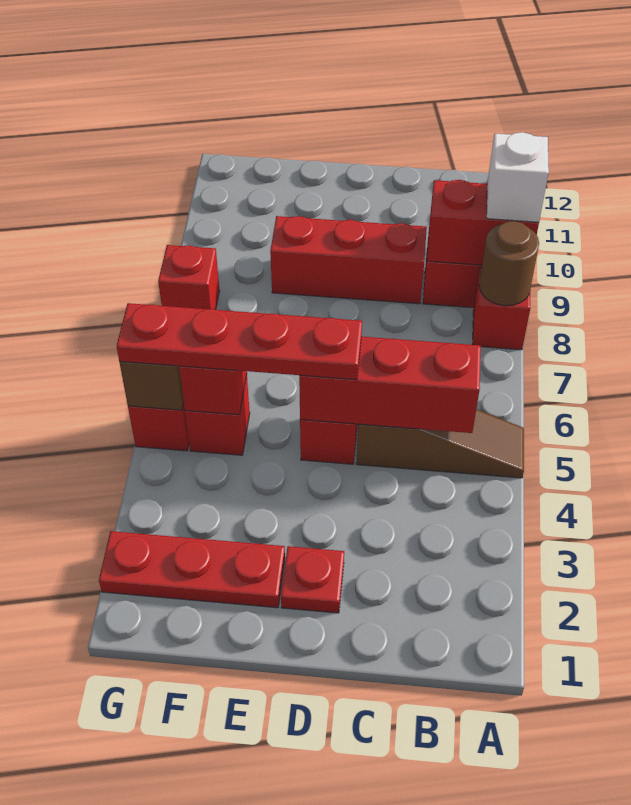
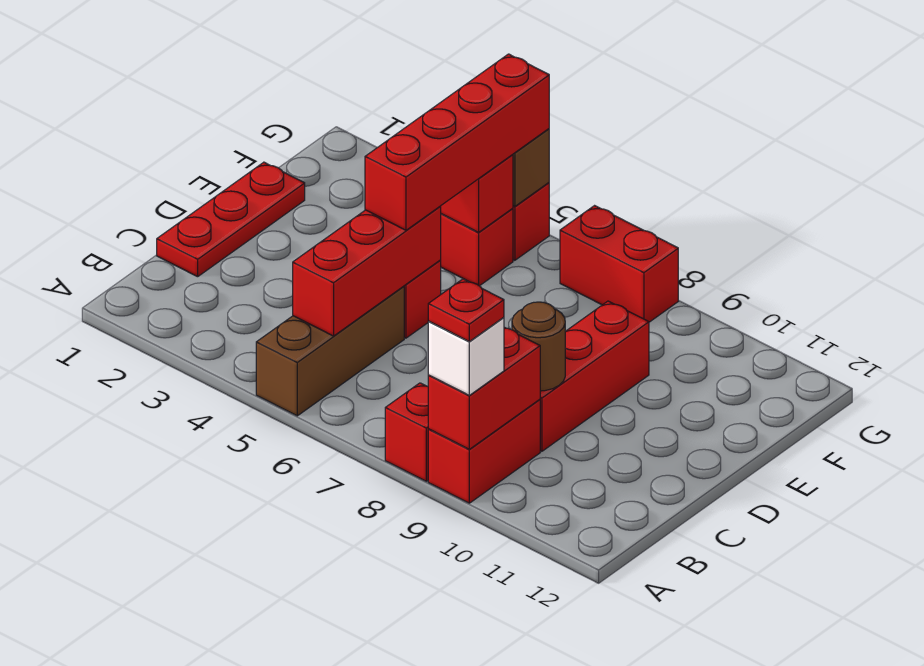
brown slope A5:C5 level 1 top C -> brown brick A5:C5 level 1
brown round brick A8 level 2 -> brown round brick C9 level 2
red plate D2 level 1 -> red plate A9 level 4
red plate D5:G5 level 3 -> red brick D5:G5 level 3
red plate E2:G2 level 1 -> red plate C1:E1 level 1
red brick G8 level 1 -> red brick G7:G8 level 1

